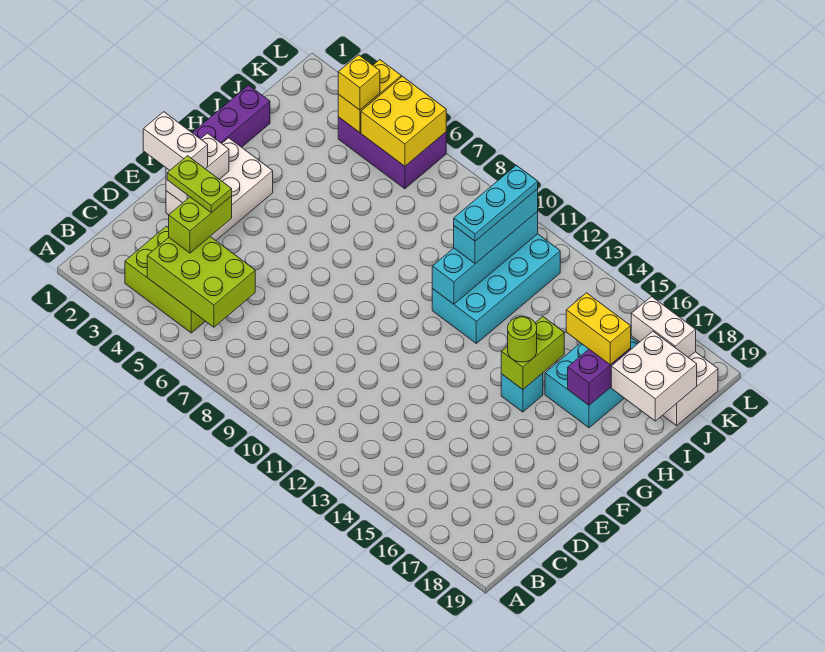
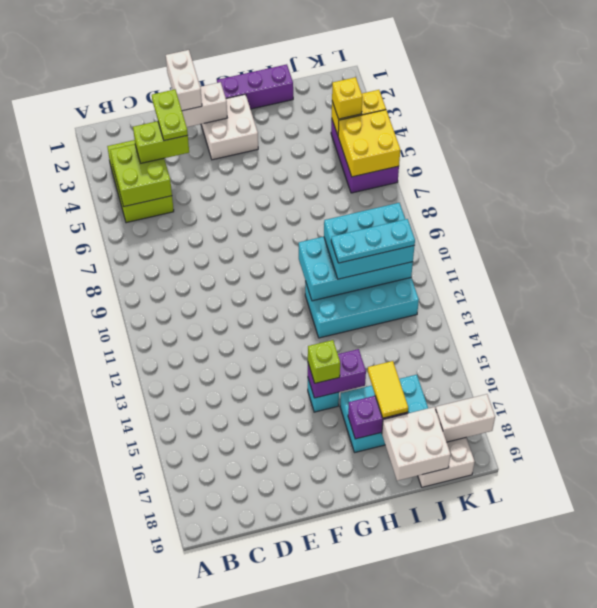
lime brick B4:C6 level 2 -> lime brick B4:C5 level 2
white brick E2:G3 level 1 -> white brick F2:G3 level 1
lime brick G15:H15 level 2 -> purple brick G15:H15 level 2
lime round brick G15 level 3 -> lime brick G15 level 3
cyan brick H11:K11 level 2 -> cyan brick H10:K11 level 2
cyan brick I11:K11 level 3 -> cyan brick I10:K11 level 3
yellow brick I16:I17 level 3 -> yellow tile I16:I17 level 3
white brick K17:K18 level 2 -> white brick K18:L18 level 2

